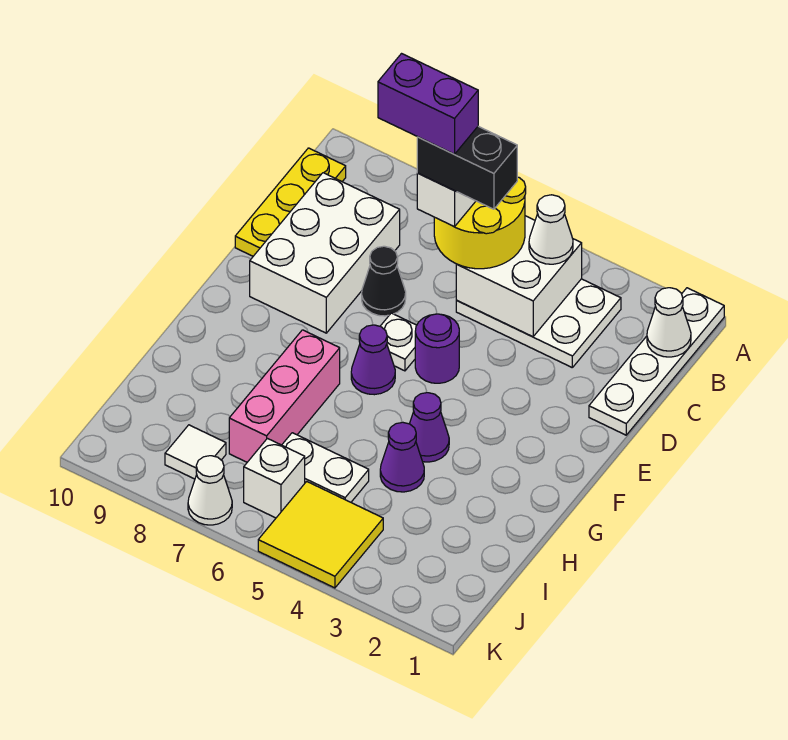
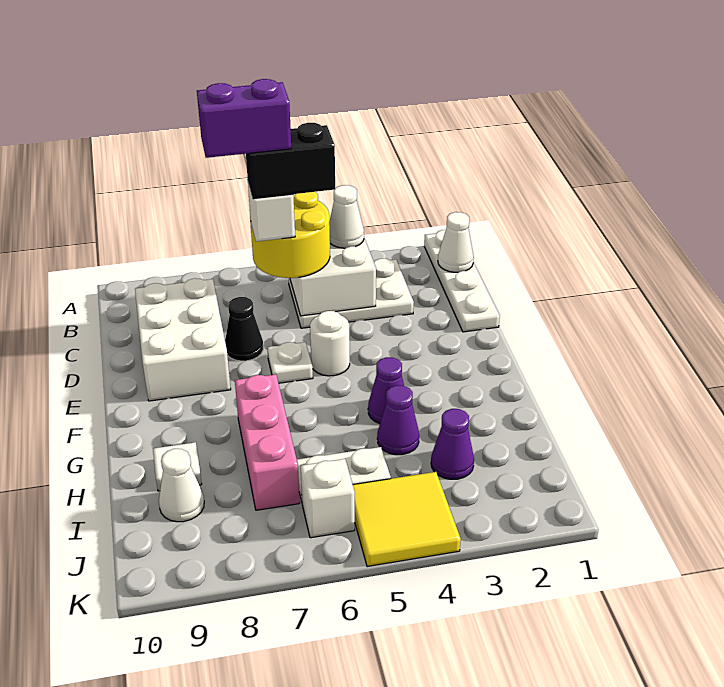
yellow plate B10:D10 level 1 -> none
purple round brick E5 level 1 -> white round brick E5 level 1
purple cone F6 level 1 -> purple cone I3 level 1
white tile J8 level 1 -> white tile H9 level 1
white cone K7 level 1 -> white cone I9 level 1

